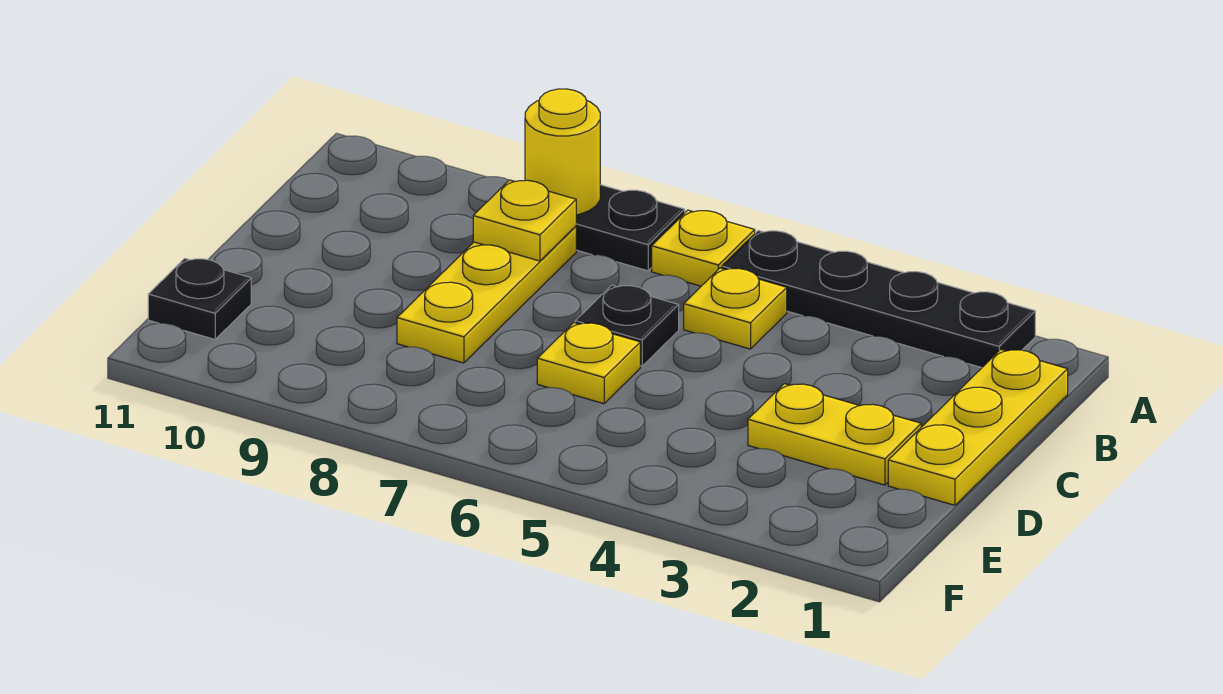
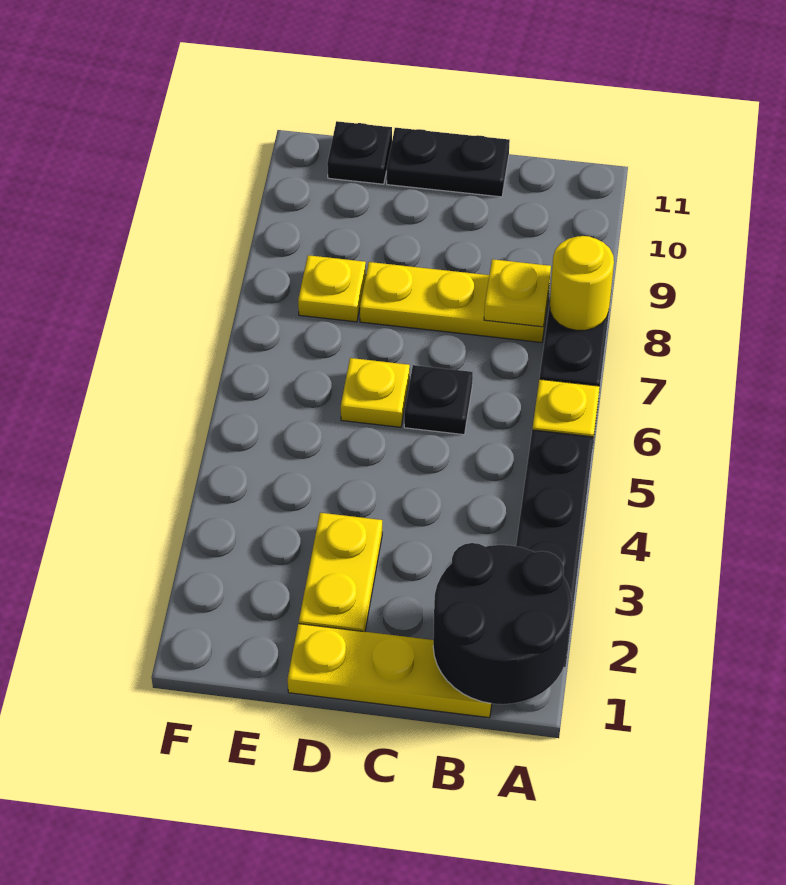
none -> black round brick A1:B2 level 2
yellow plate B5 level 1 -> yellow plate E8 level 1
none -> black plate C11:D11 level 1

